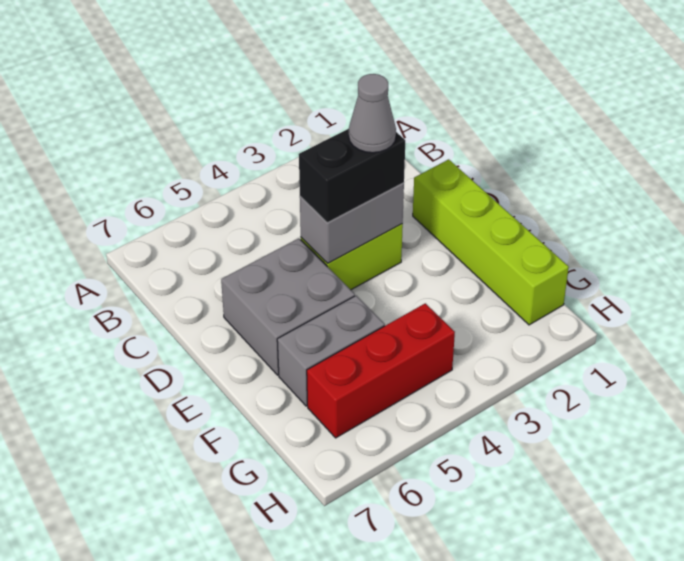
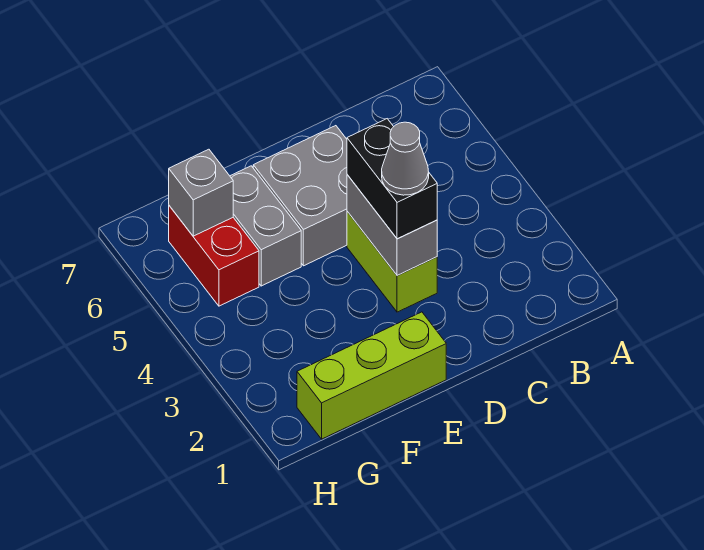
lime brick D1:G1 level 1 -> lime brick E1:G1 level 1
red brick G4:G6 level 1 -> red brick G5:G6 level 1
none -> grey brick G6 level 2

